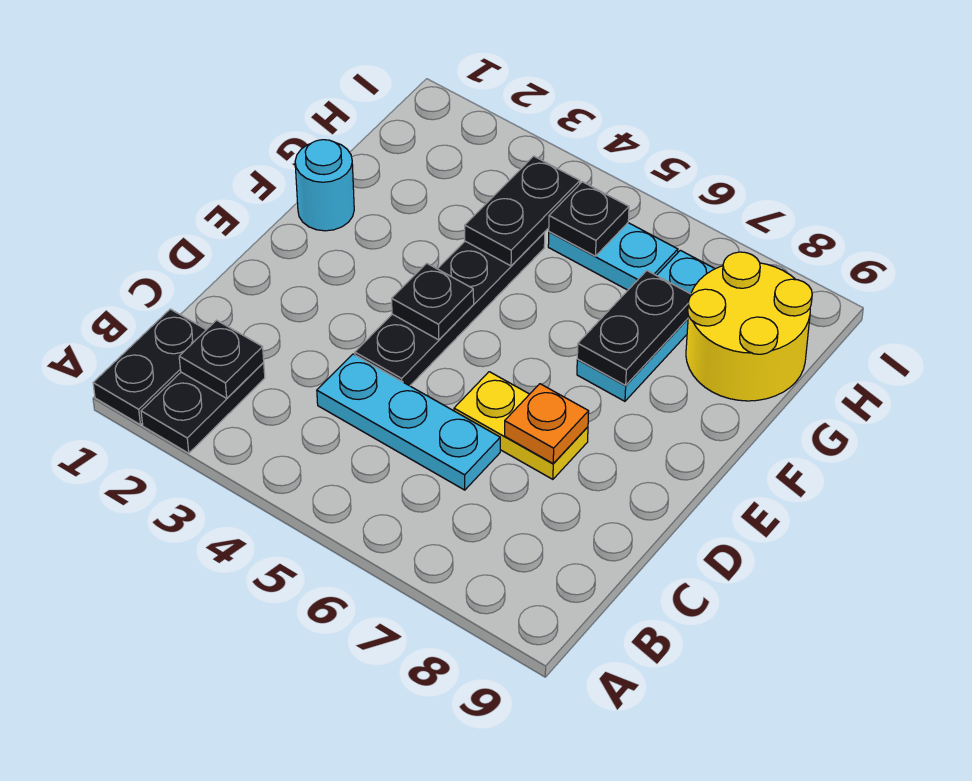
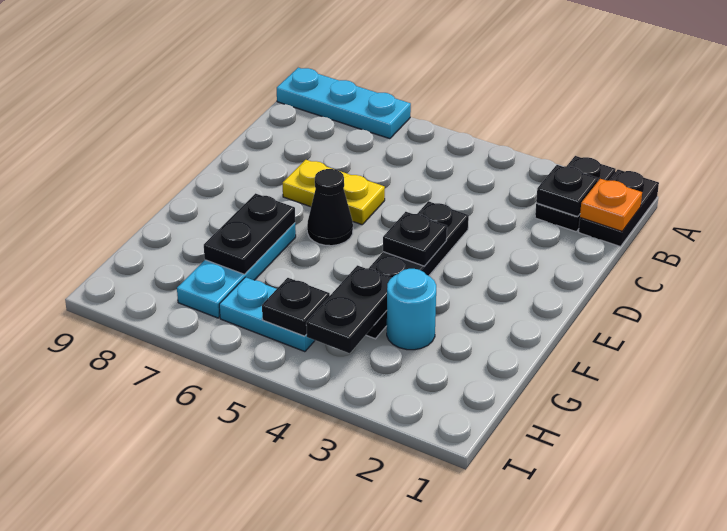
cyan plate C4:C6 level 1 -> cyan plate A7:A9 level 1
orange plate D7 level 2 -> orange plate B1 level 2
none -> black cone E6 level 1
cyan round brick F1 level 1 -> cyan round brick G3 level 1
yellow round brick G8:H9 level 1 -> none

